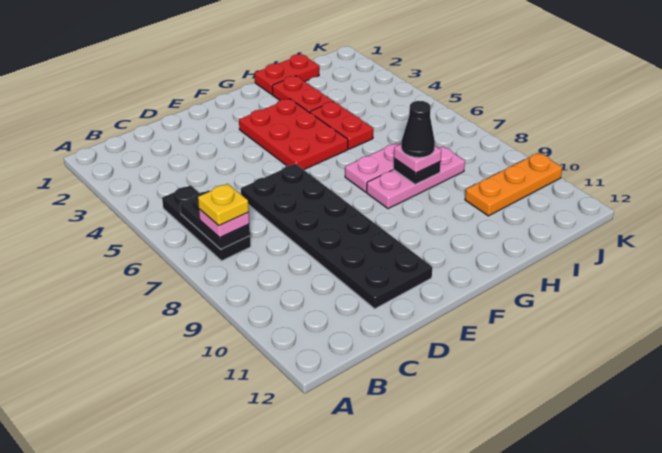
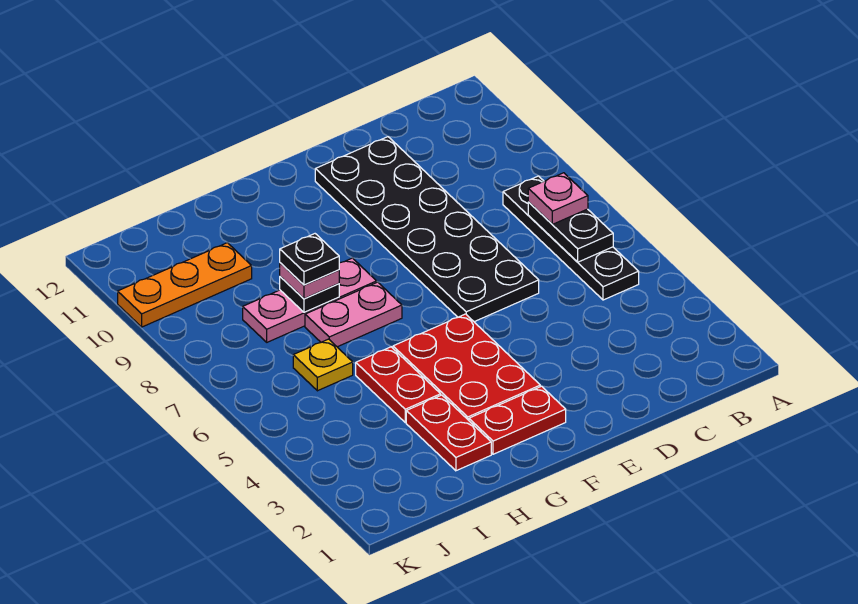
black plate B5:B7 level 1 -> black plate B5:B8 level 1
yellow plate B7 level 4 -> yellow plate I6 level 1
red plate H1:I1 level 1 -> red plate F2:G2 level 1
black cone H8 level 4 -> black plate H8 level 4

